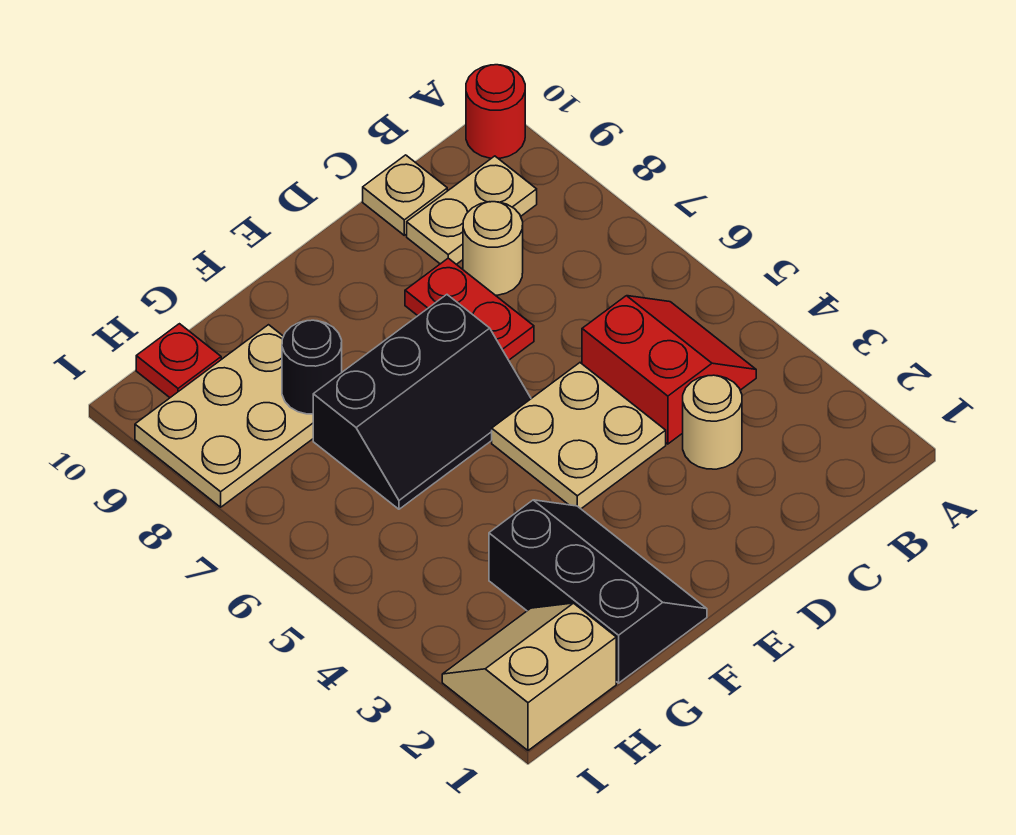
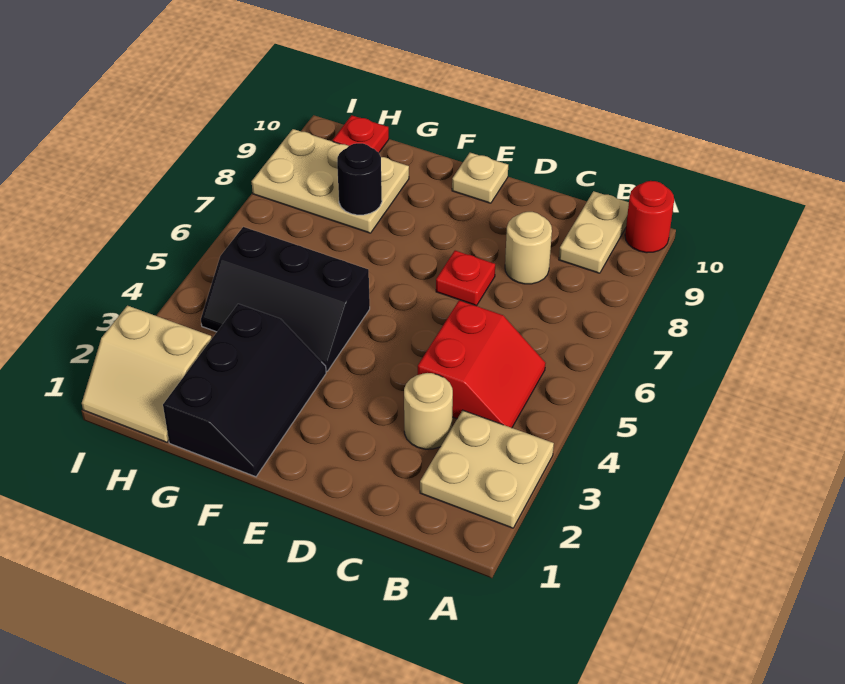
tan plate B9:C9 level 1 -> tan plate B9:B10 level 1
tan plate C10 level 1 -> tan plate E10 level 1
tan plate D4:E5 level 1 -> tan plate A2:B3 level 1
red plate D7:D8 level 1 -> red plate D7 level 1
black slope E6:G7 level 1 top 7 -> black slope F4:H5 level 1 top 5
tan slope H1:I2 level 1 top 1 -> tan slope H1:I2 level 1 top 2

